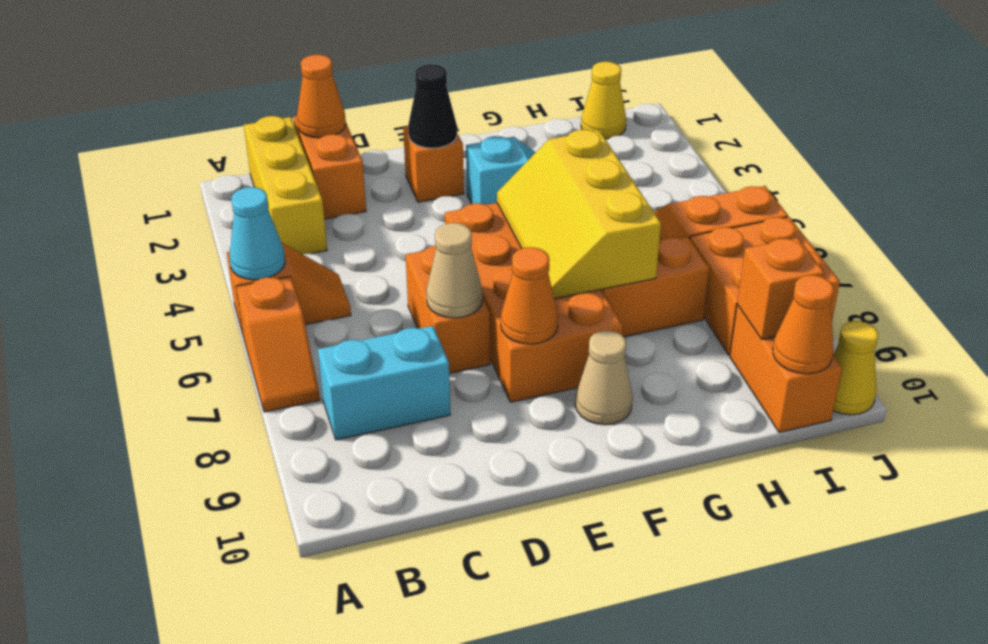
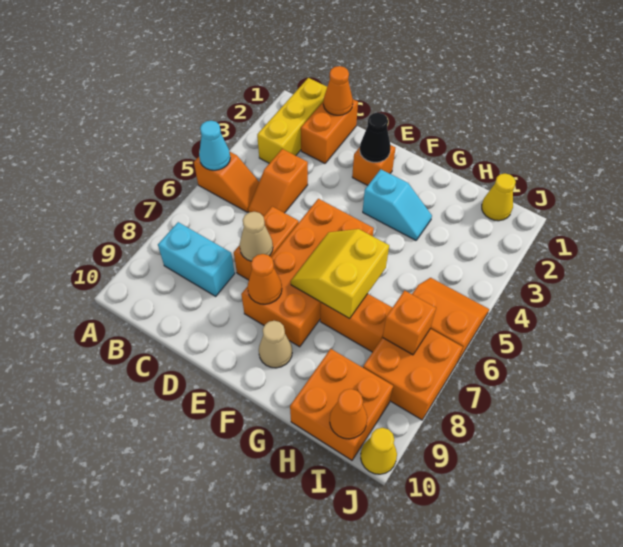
orange slope A6:A7 level 1 top 6 -> orange slope C4:C5 level 1 top 4
yellow slope F5:G7 level 2 top G -> yellow slope F6:G7 level 2 top G
orange brick I9:I10 level 1 -> orange brick H9:I10 level 1
orange brick I9 level 2 -> orange brick I7 level 2

